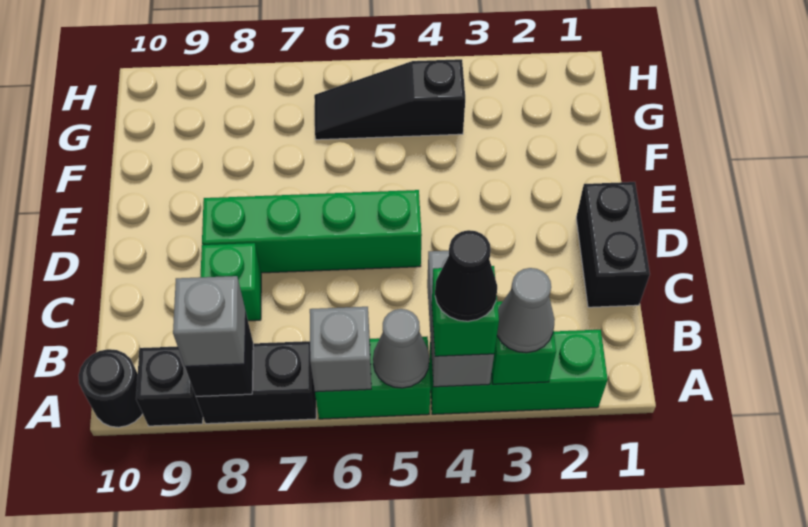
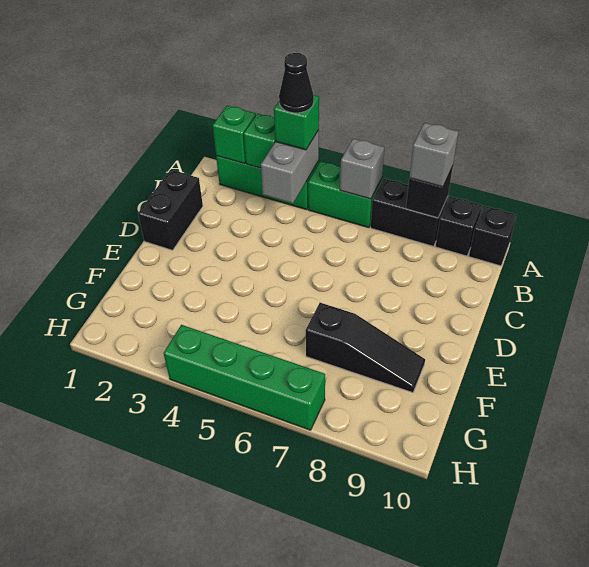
grey cone A3 level 3 -> none
grey cone A5 level 2 -> none
black round brick A10 level 1 -> black brick A10 level 1
green brick C8 level 1 -> green brick A2 level 2
green brick D5:D8 level 1 -> green brick H4:H7 level 1
black slope G4:G6 level 1 top 4 -> black slope F7:F9 level 1 top 7

